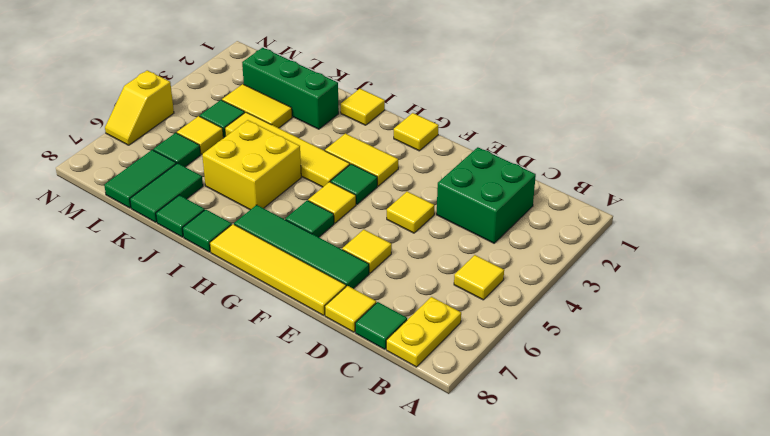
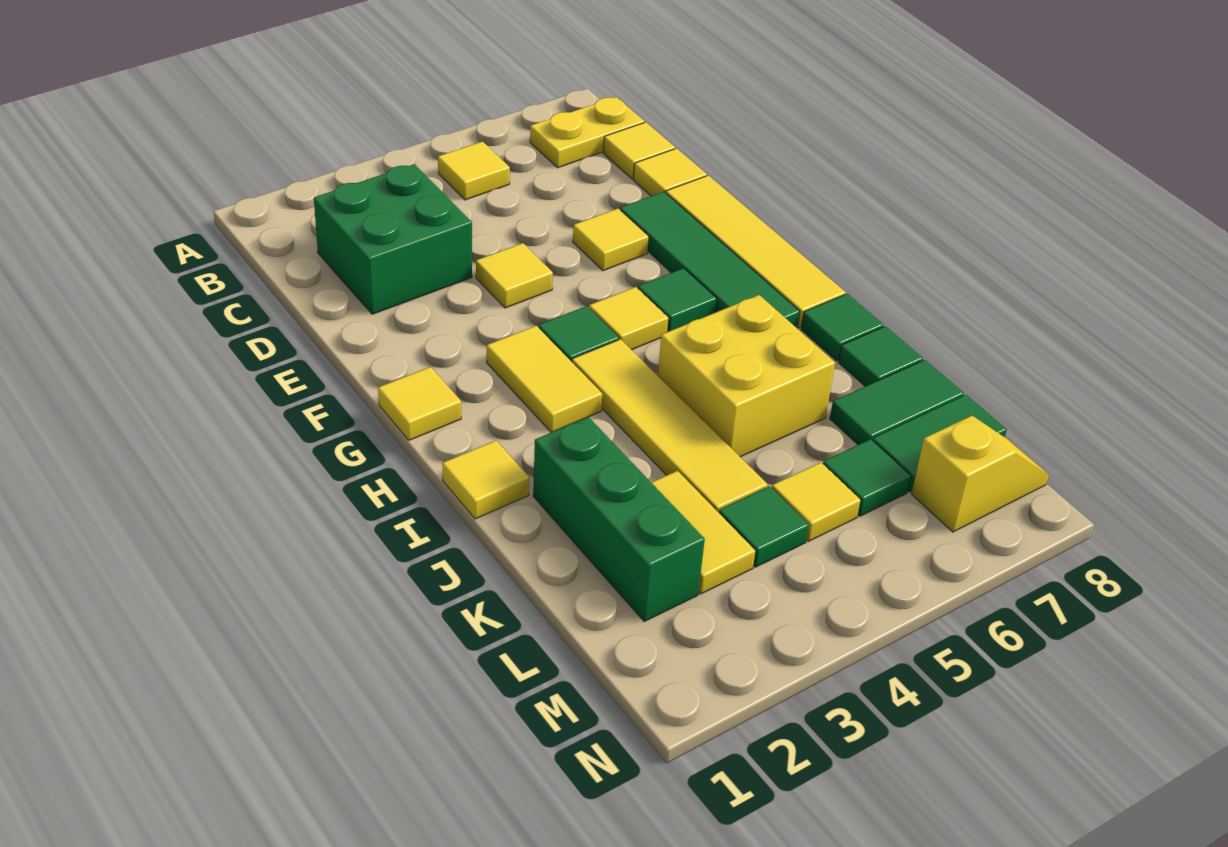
green tile C8 level 1 -> yellow tile C8 level 1
yellow slope N5:N6 level 1 top 5 -> yellow slope M7:M8 level 1 top 7

